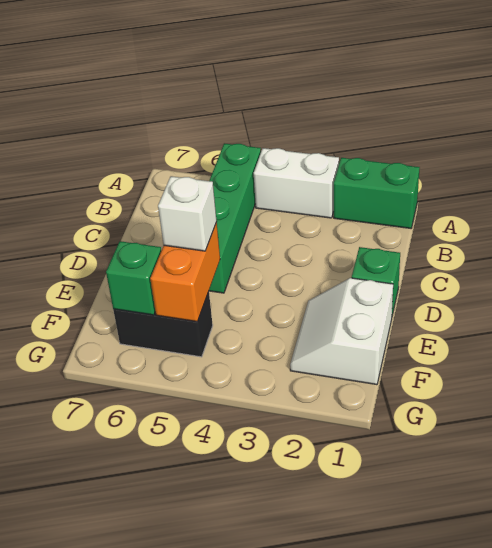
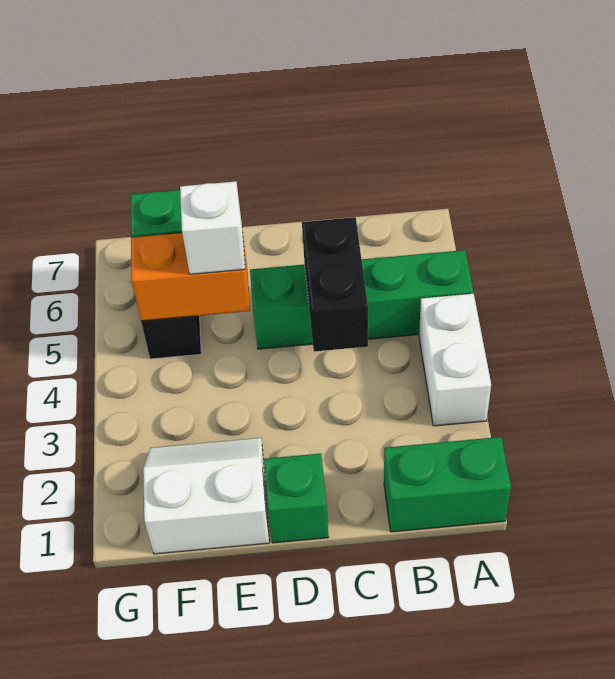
green brick A1:A2 level 1 -> green brick A1:B1 level 1
none -> black brick C4:C5 level 2

